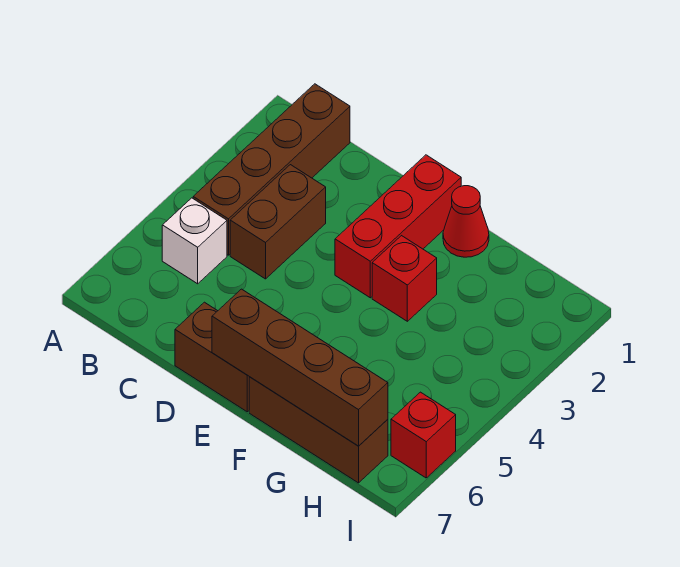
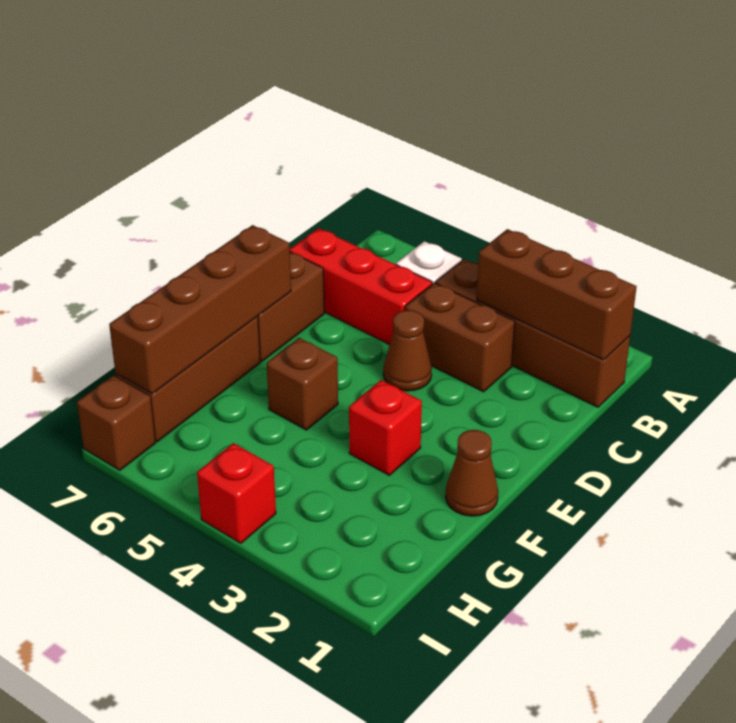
none -> brown brick B1:B3 level 2
none -> brown cone D4 level 1
red brick E1:E3 level 1 -> red brick C5:C7 level 1
red cone F1 level 1 -> brown cone F1 level 1
none -> brown brick F5 level 1
red brick I6 level 1 -> red brick I4 level 1
none -> brown brick I7 level 1

